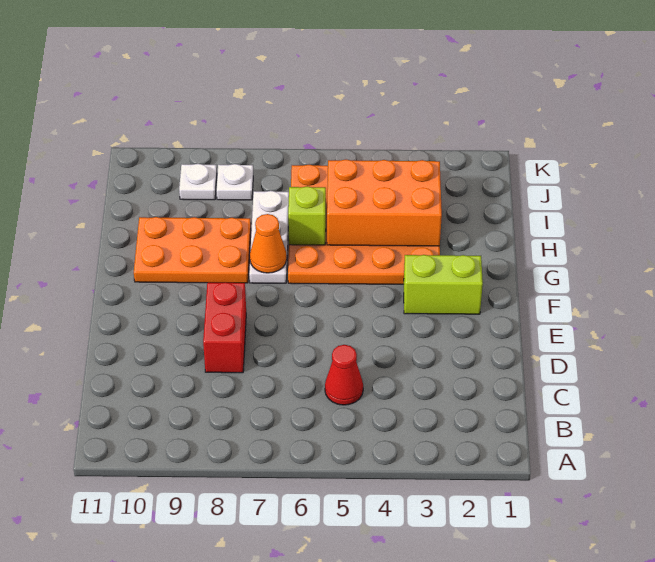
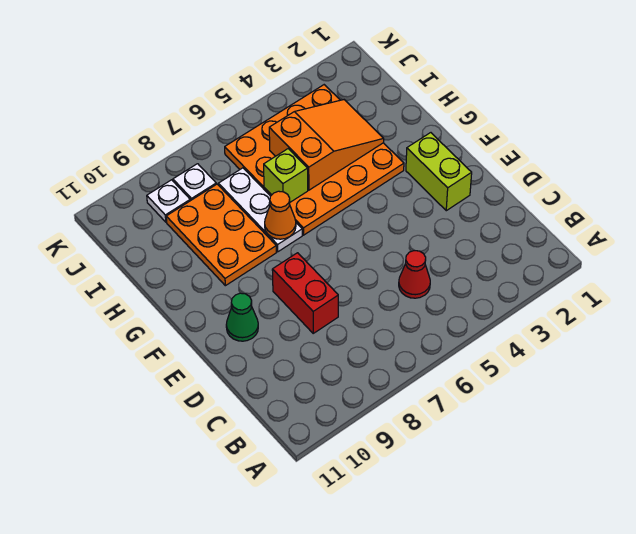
none -> green cone E10 level 1
lime brick F2:F3 level 1 -> lime brick E2:F2 level 1
orange plate G8:H10 level 1 -> orange plate G8:I9 level 1
orange brick H3:I5 level 2 -> orange slope H3:I5 level 2 top 5

